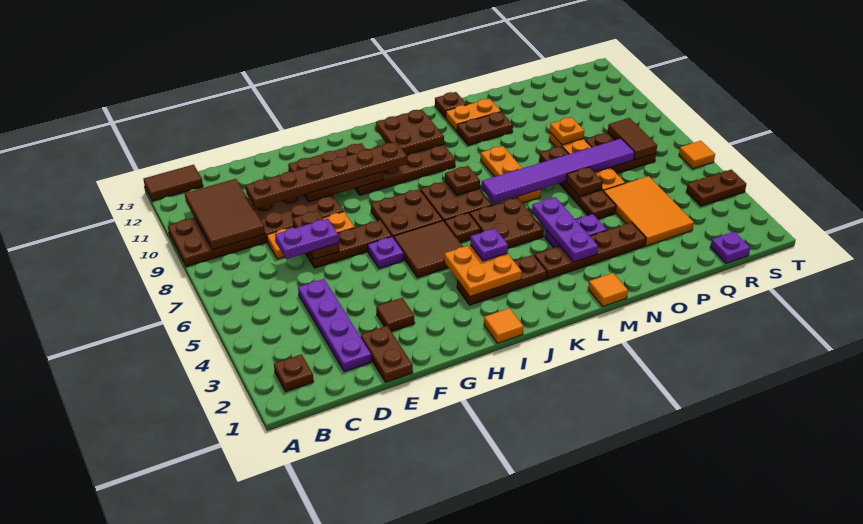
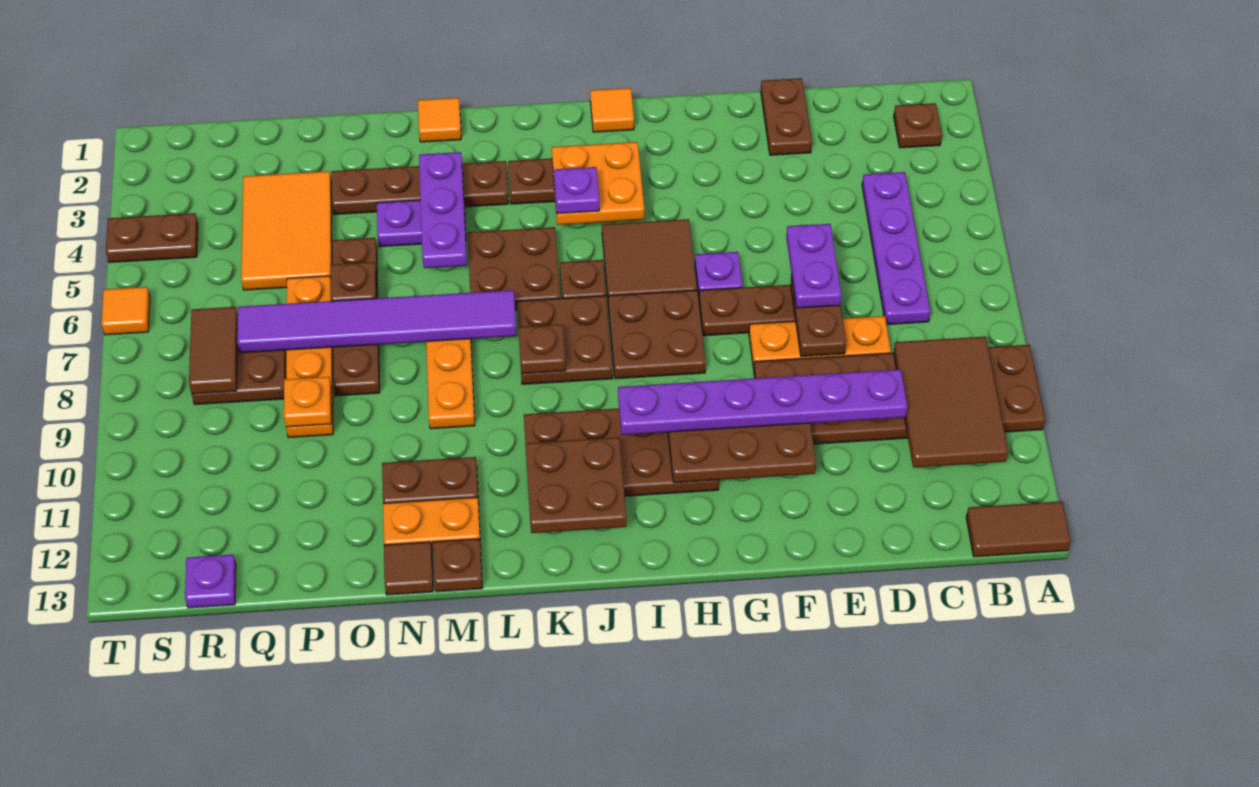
purple plate D2:D5 level 1 -> purple plate C4:C7 level 1
purple plate D7:E7 level 3 -> purple plate E6:E7 level 3
brown plate D10:I10 level 3 -> purple plate D10:I10 level 3
brown tile F3 level 1 -> brown tile N13 level 1
purple plate R1 level 1 -> purple plate R13 level 1

